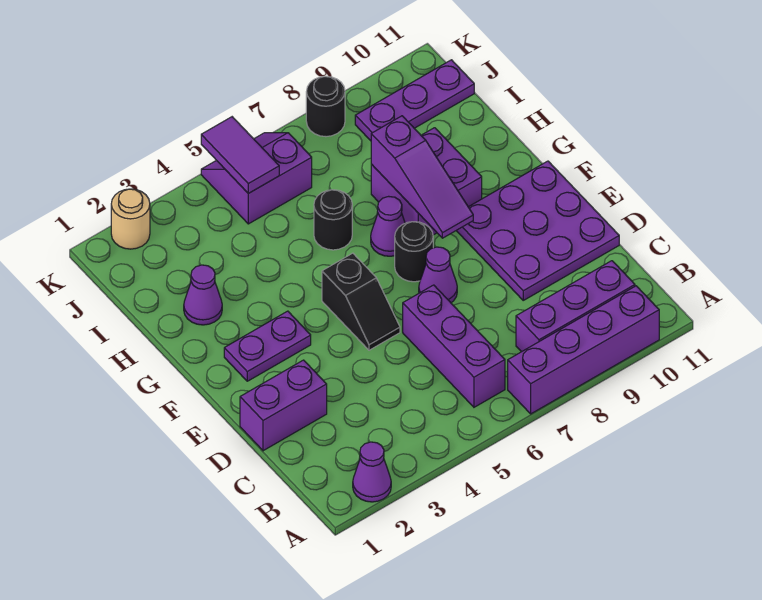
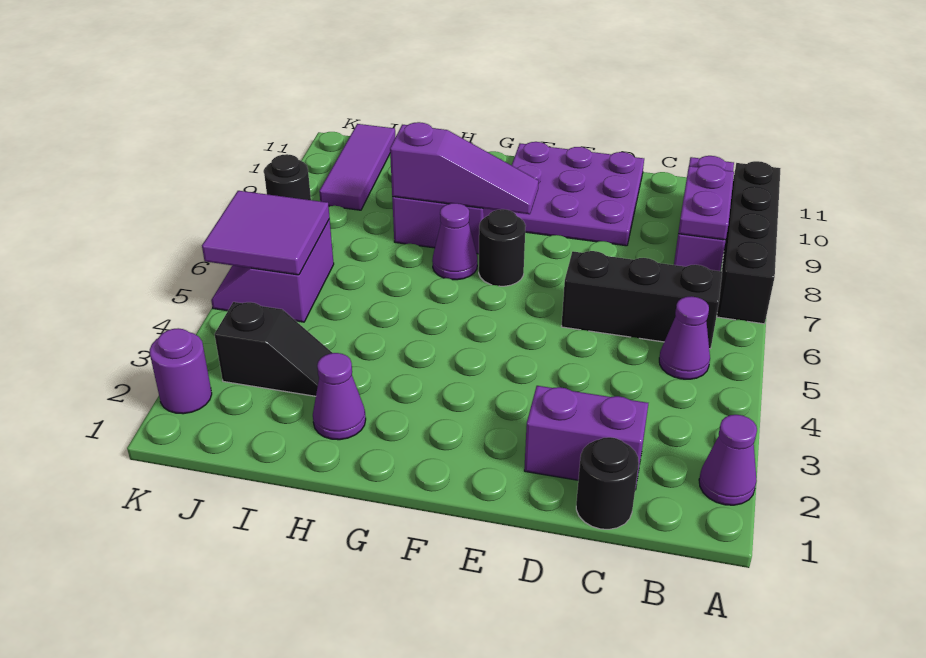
purple brick A7:A10 level 1 -> black brick A7:A10 level 1
purple brick B6:D6 level 1 -> black brick B6:D6 level 1
purple brick D1:D2 level 1 -> purple brick C2:D2 level 1
black slope E5:F5 level 1 top F -> black slope I3:J3 level 1 top J
purple cone E7 level 1 -> purple cone B5 level 1
purple plate F2:F3 level 1 -> purple plate B8:B9 level 2
black round brick H6 level 1 -> black round brick C1 level 1
purple tile J5:K5 level 2 -> purple tile J5:K6 level 2
purple plate J9:J11 level 1 -> purple tile J9:J11 level 1
tan round brick K2 level 1 -> purple round brick K2 level 1

